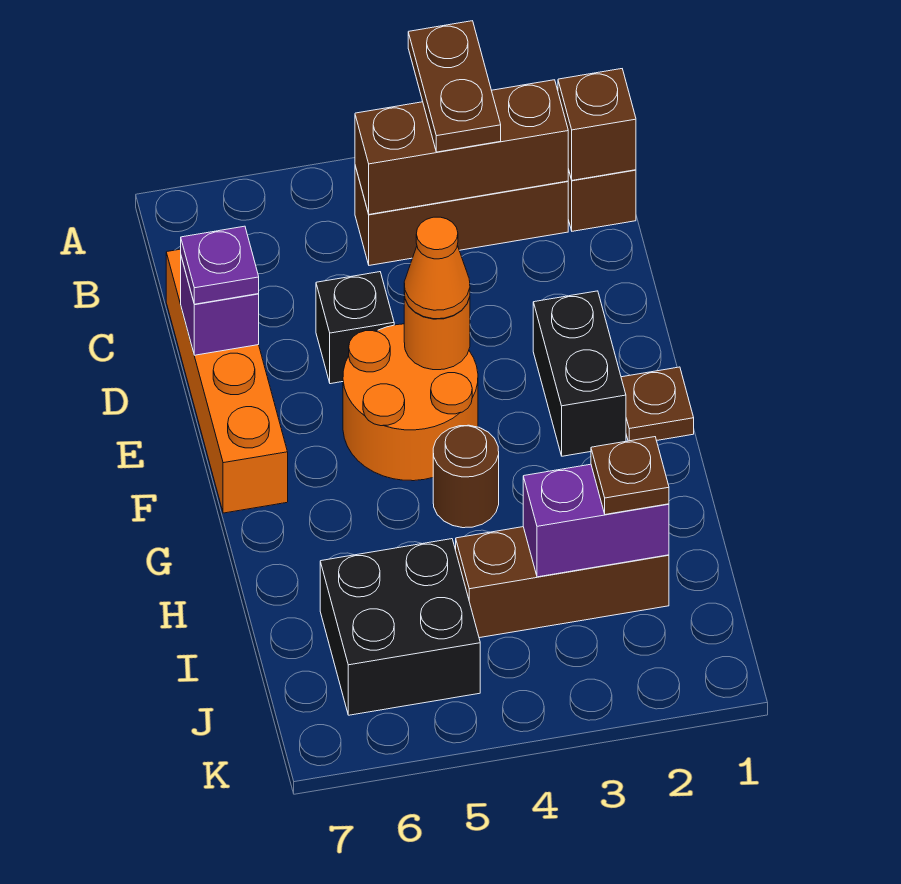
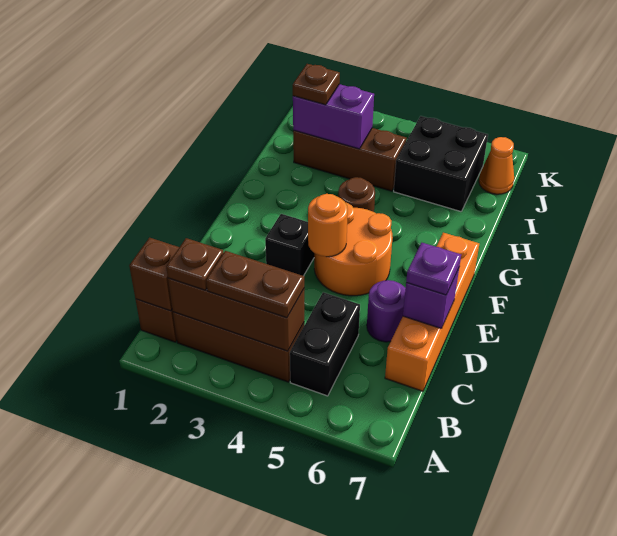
brown plate A3:B3 level 3 -> brown plate B3:B4 level 3
black brick D5 level 1 -> black brick E3 level 1
none -> purple round brick D6 level 1
black brick E2:F2 level 1 -> black brick B5:C5 level 1
orange cone E4 level 3 -> orange cone J7 level 1
brown plate F1 level 1 -> brown plate B2 level 3

